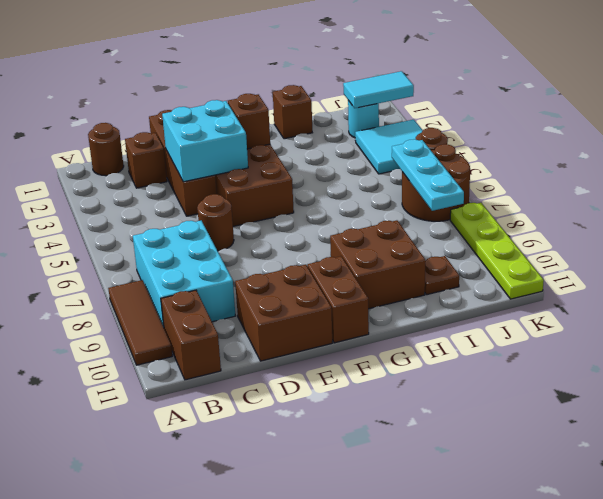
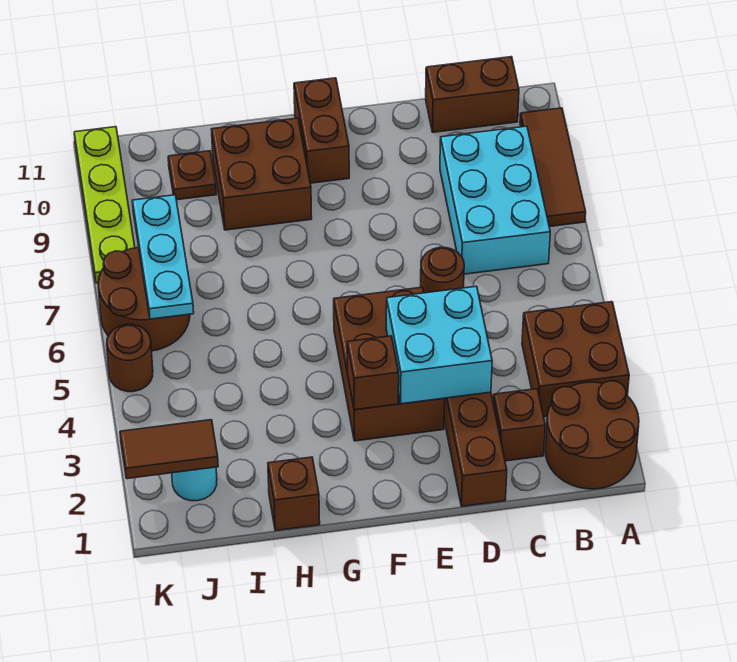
brown round brick B1 level 1 -> brown round brick A1:B2 level 1
brown brick B10:B11 level 1 -> brown brick B11:C11 level 1
brown brick D10:E11 level 1 -> brown brick A3:B4 level 1
cyan tile J2:K2 level 2 -> brown tile J2:K2 level 2
cyan tile J3:K4 level 1 -> none

